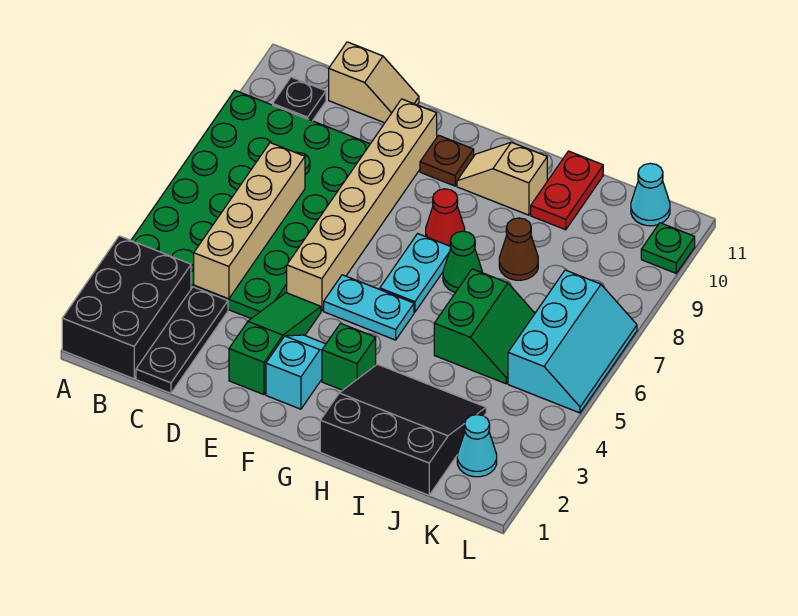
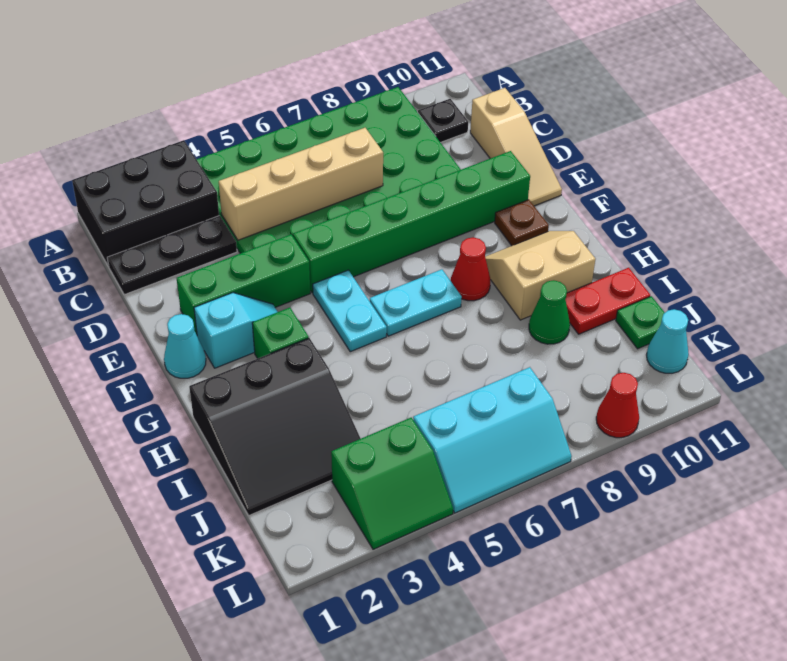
tan slope C11:D11 level 1 top C -> tan slope C11:E11 level 1 top C
green slope E2:E4 level 1 top 2 -> green brick E2:E4 level 1
tan brick E5:E10 level 1 -> green brick E5:E10 level 1
tan slope G10:H10 level 1 top H -> tan slope G9:H10 level 1 top H
black slope H1:J3 level 1 top 1 -> black slope H1:J3 level 1 top H
green cone H7 level 1 -> green cone I9 level 1
green slope I5:J6 level 1 top I -> green slope K3:L4 level 1 top K
brown cone I8 level 1 -> none
cyan cone K2 level 1 -> cyan cone F1 level 1
none -> red cone L9 level 1
green plate L10 level 1 -> green plate J11 level 1

